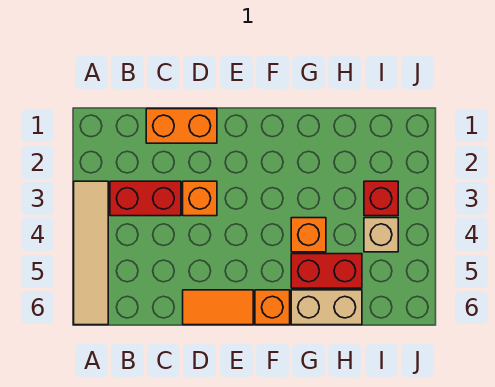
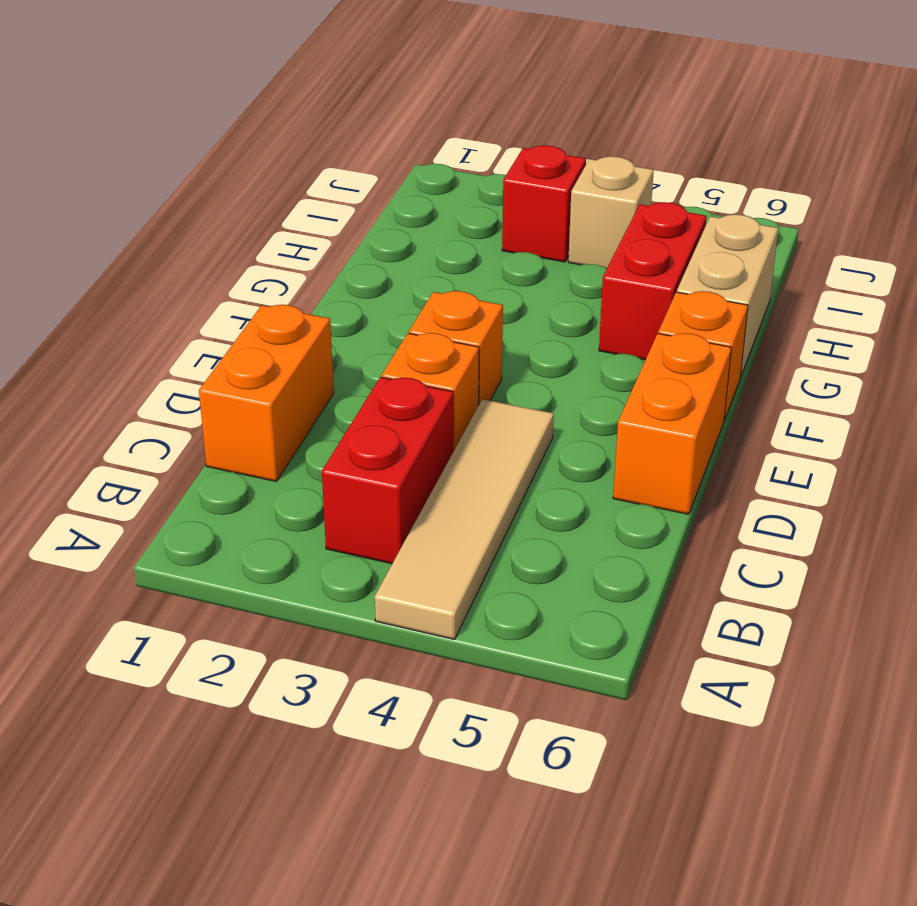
tan tile A3:A6 level 1 -> tan tile A4:D4 level 1
orange tile D6:E6 level 1 -> orange brick D6:E6 level 1
orange brick G4 level 1 -> orange brick E3 level 1

